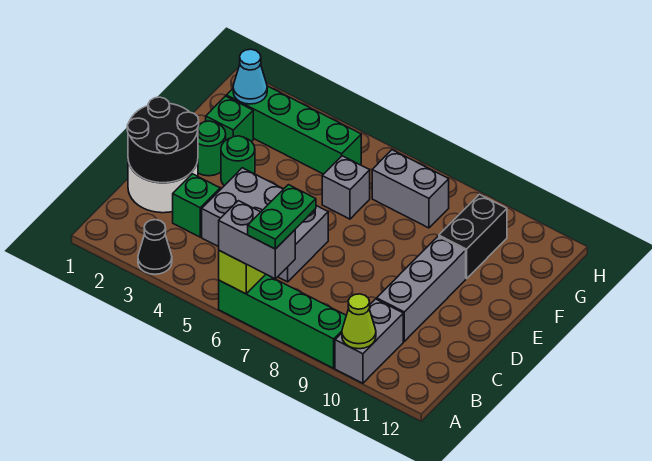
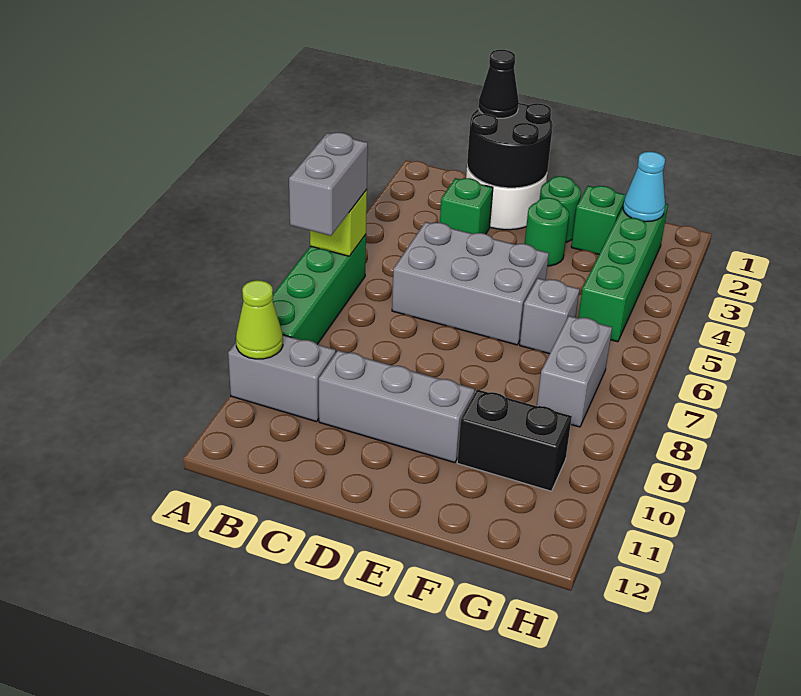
black cone A3 level 1 -> black cone C1 level 3
green plate A7:B7 level 4 -> none
grey brick C4:D6 level 1 -> grey brick C5:E6 level 1

